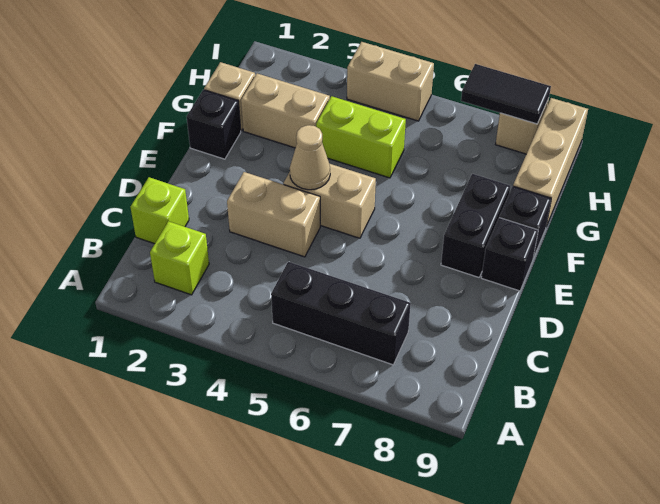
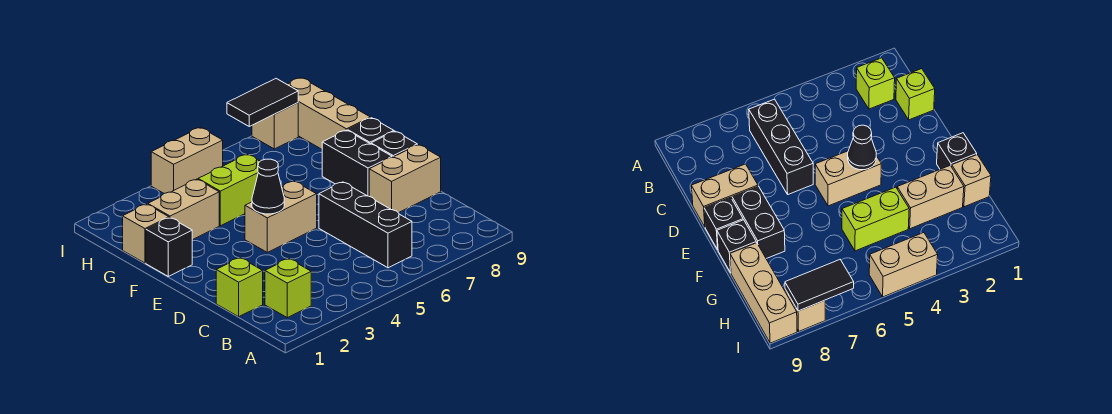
black brick B5:B7 level 1 -> black brick B6:D6 level 1
tan brick D3:D4 level 1 -> tan brick D8:D9 level 1
tan cone E4 level 2 -> black cone E4 level 2

